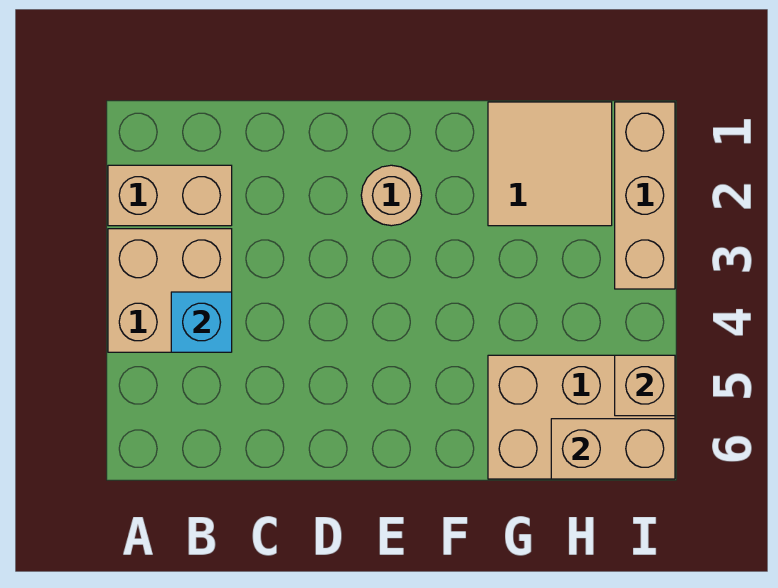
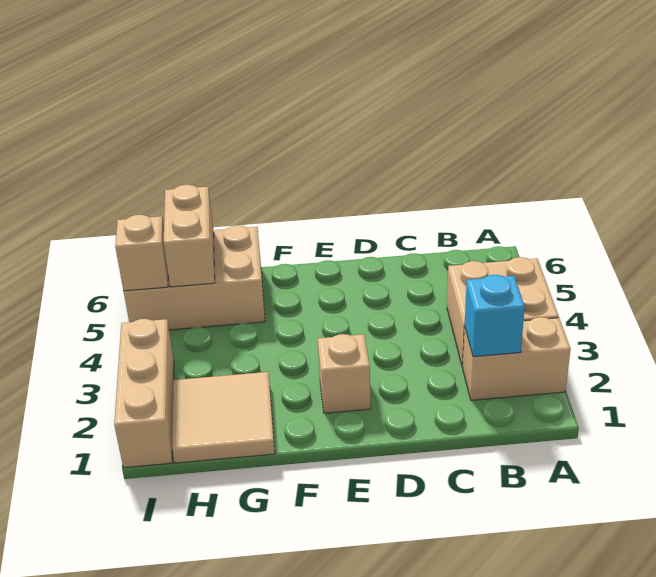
cyan brick B4 level 2 -> cyan brick B2 level 2
tan round brick E2 level 1 -> tan brick E2 level 1
tan brick H6:I6 level 2 -> tan brick H5:H6 level 2

